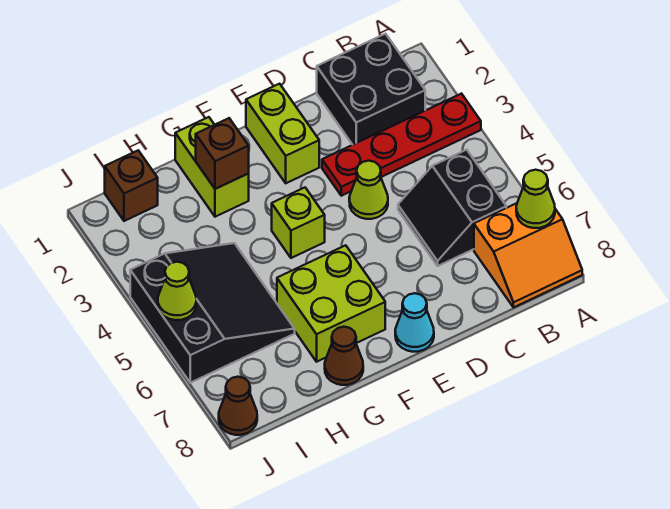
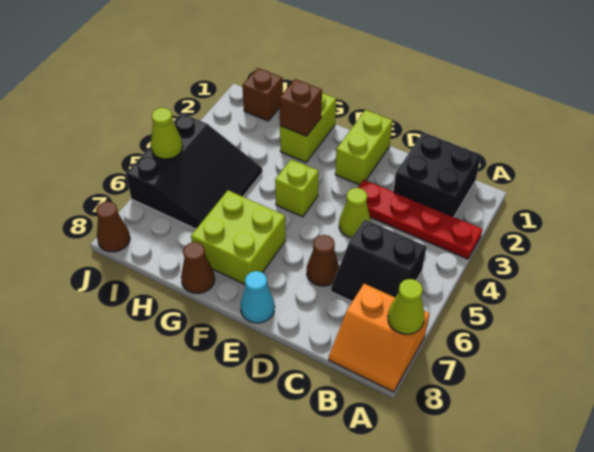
black slope B5:C6 level 1 top B -> black slope B5:C6 level 1 top 5
none -> brown cone D6 level 1

